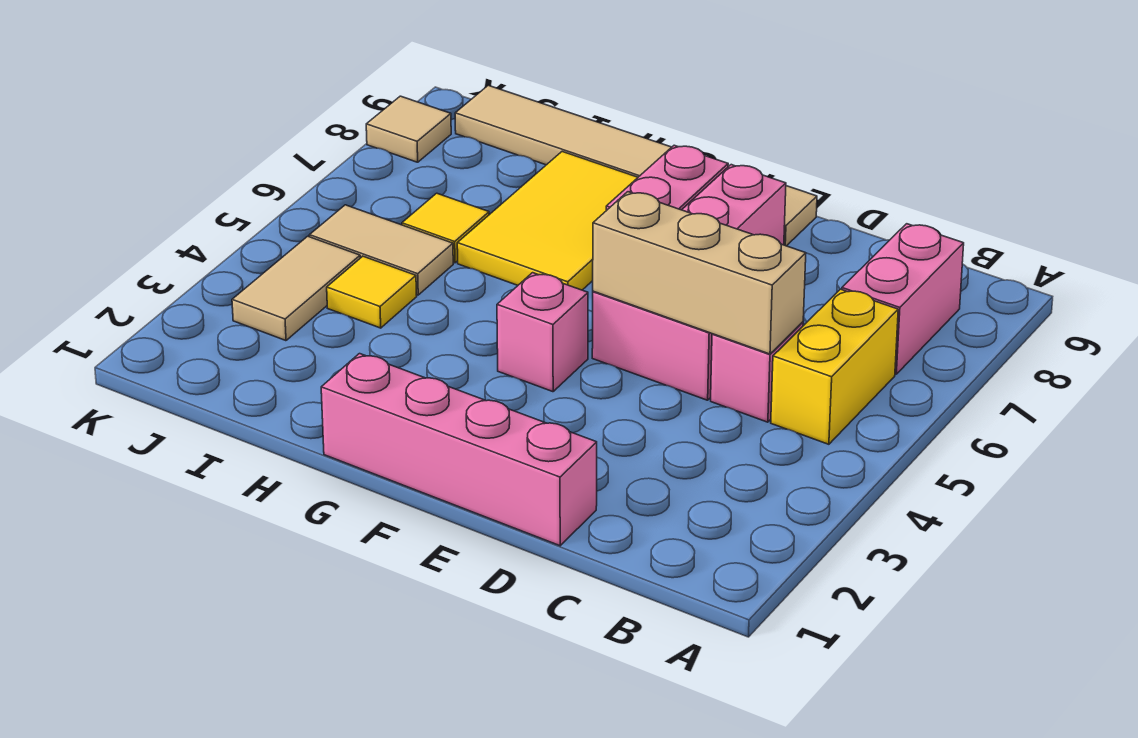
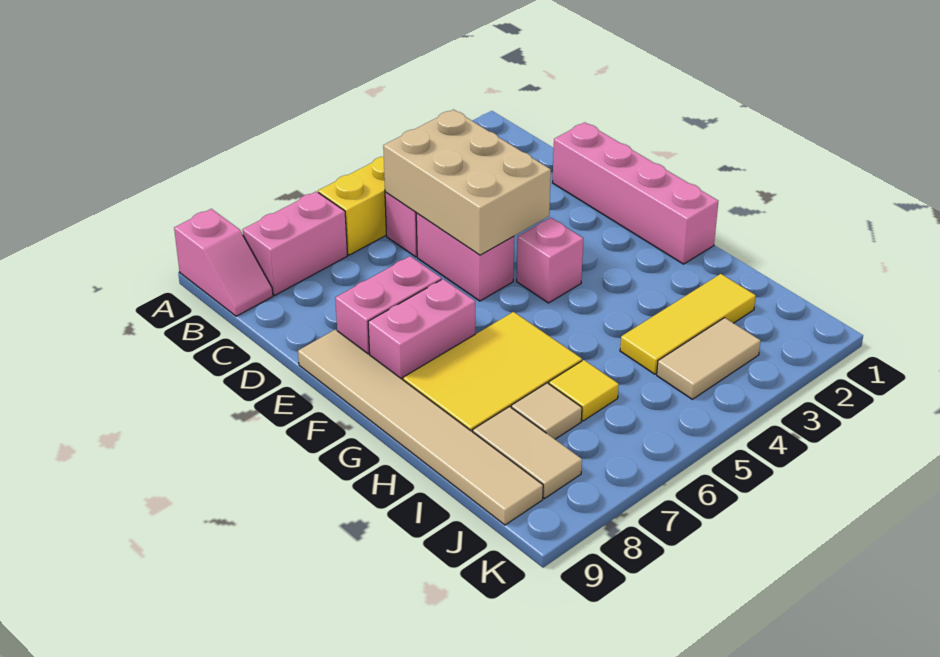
none -> pink slope A9:B9 level 1 top A
tan brick C5:E5 level 2 -> tan brick C4:E5 level 2
yellow tile I4 level 1 -> yellow tile I2:I4 level 1
tan tile I5:J5 level 1 -> tan tile I8:J8 level 1
tan tile K8 level 1 -> tan tile I7 level 1

